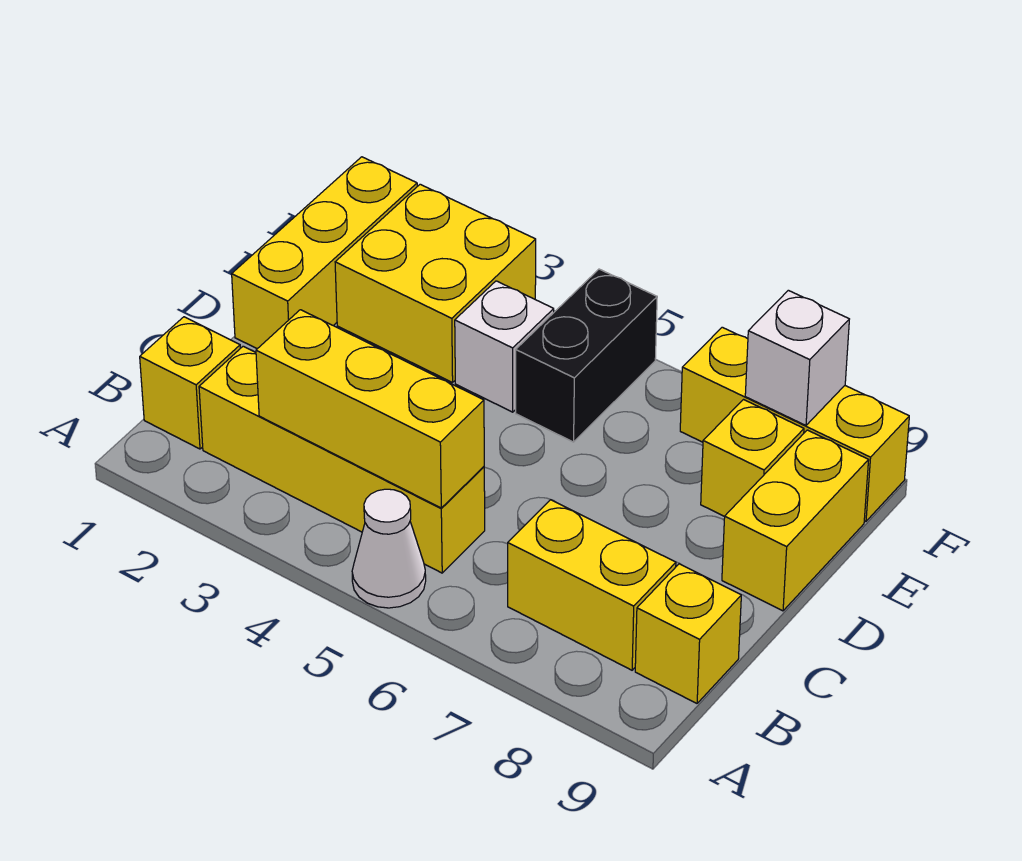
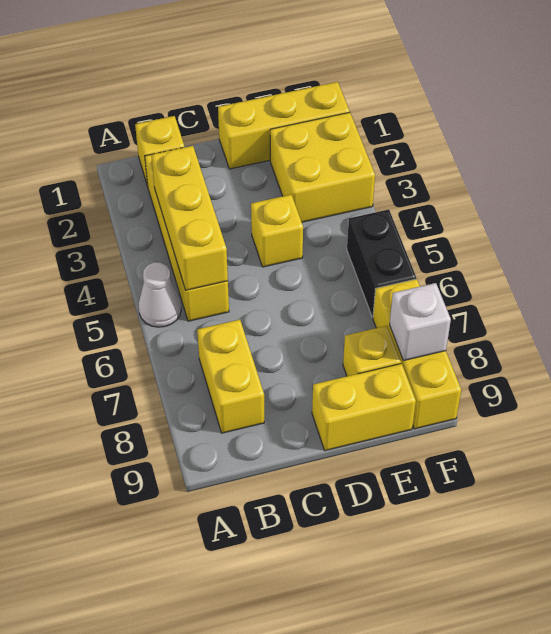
yellow brick B9 level 1 -> yellow brick D4 level 1
white brick E4 level 1 -> none
black brick E5:F5 level 1 -> black brick F5:F6 level 1

